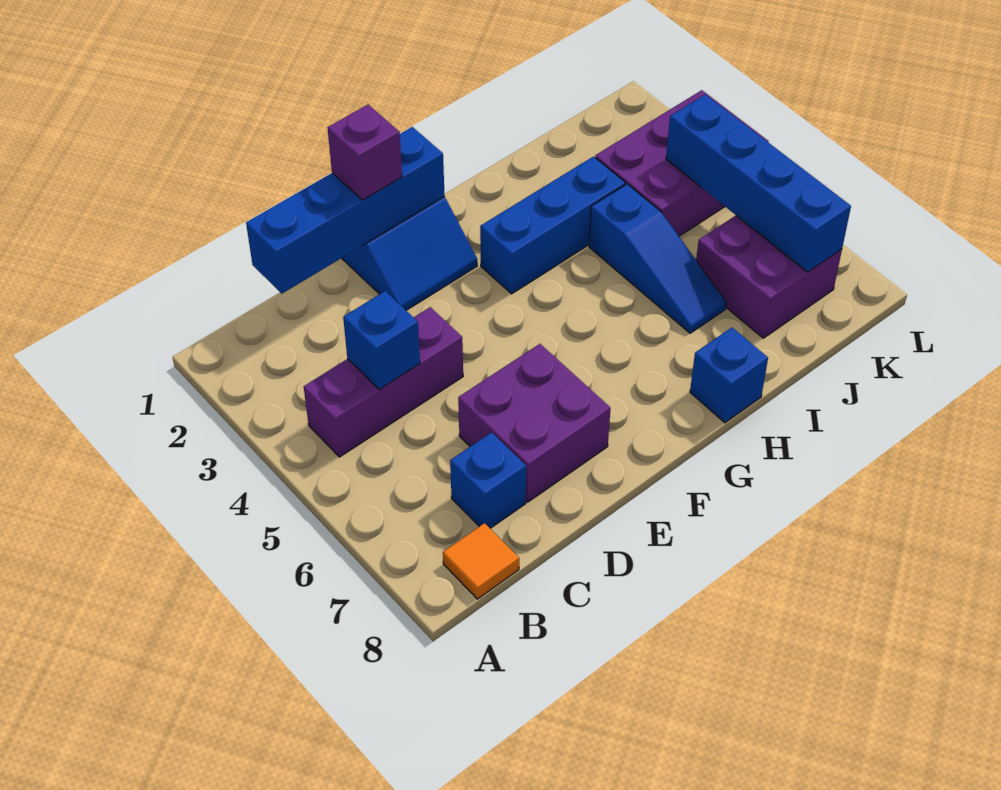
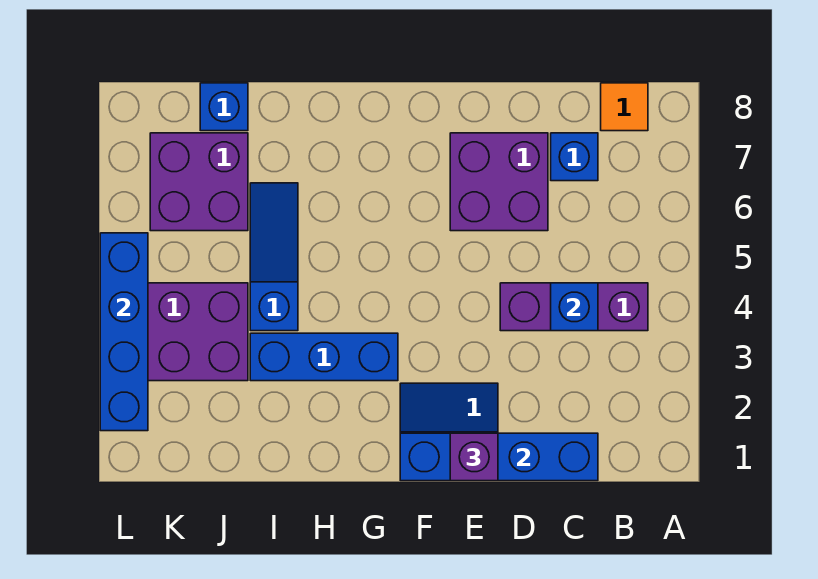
blue brick H8 level 1 -> blue brick J8 level 1
blue brick K4:K7 level 2 -> blue brick L2:L5 level 2

